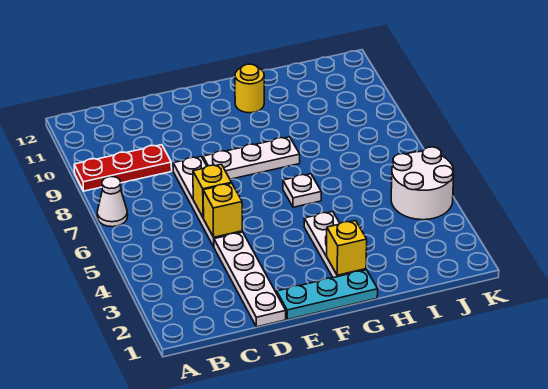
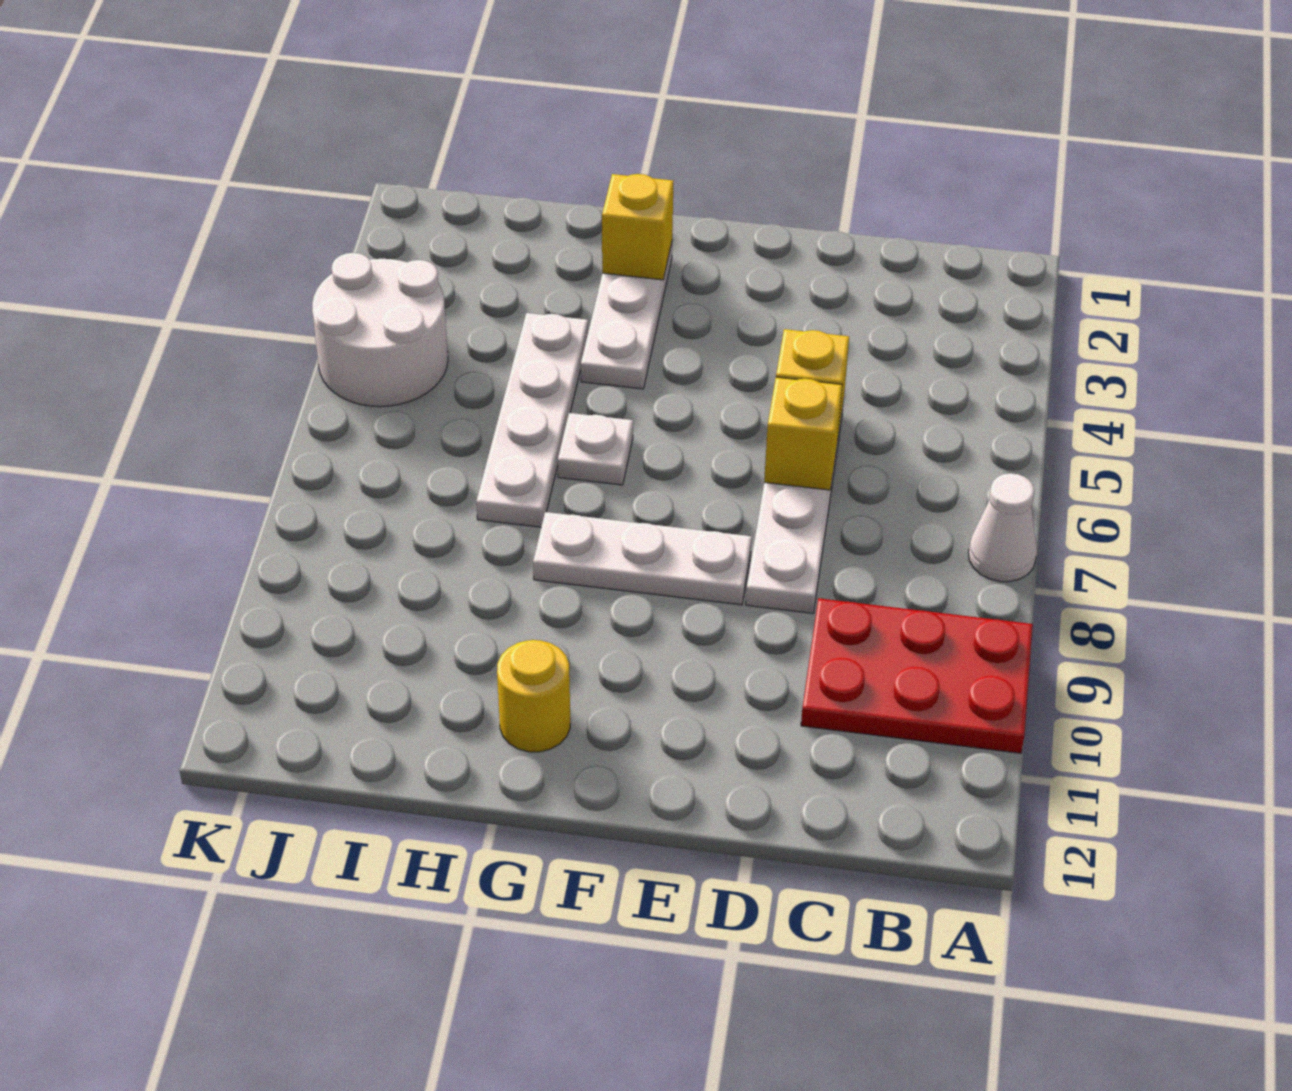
red plate A9:C9 level 1 -> red plate A9:C10 level 1
white plate D1:D4 level 1 -> white plate H4:H7 level 1
cyan plate E1:G1 level 1 -> none

